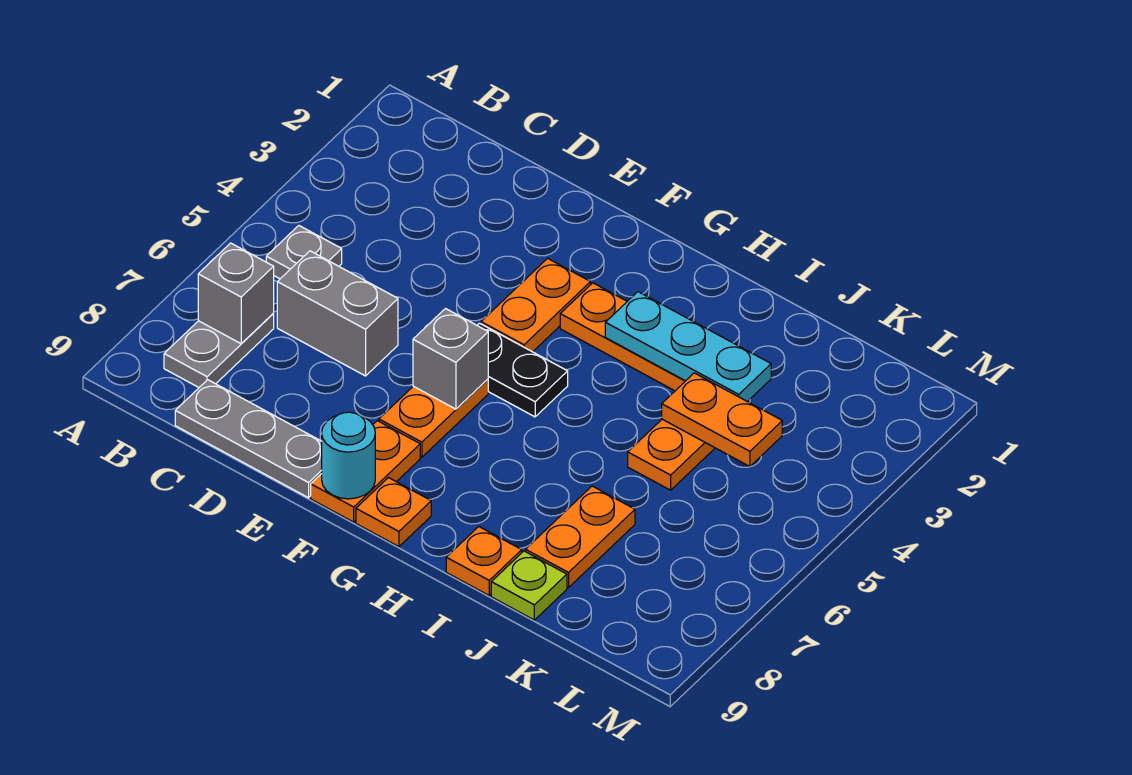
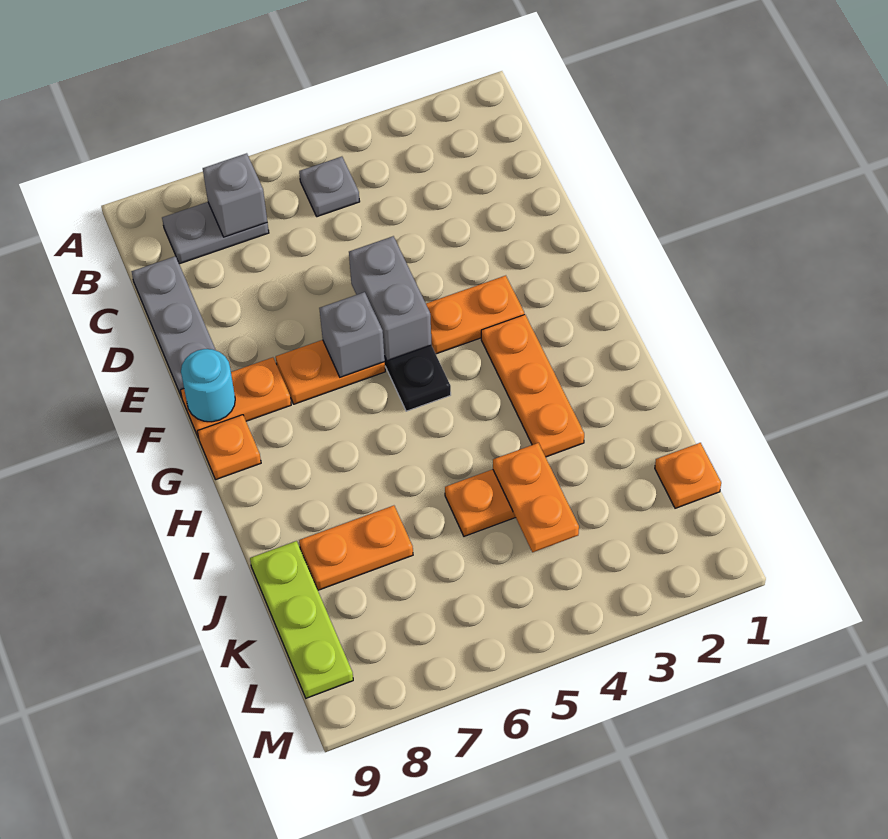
grey brick C6:D6 level 1 -> grey brick E5:F5 level 2
cyan plate H3:J3 level 2 -> none
orange plate I9 level 1 -> orange plate K1 level 1
lime plate J9 level 1 -> lime plate J9:L9 level 1

